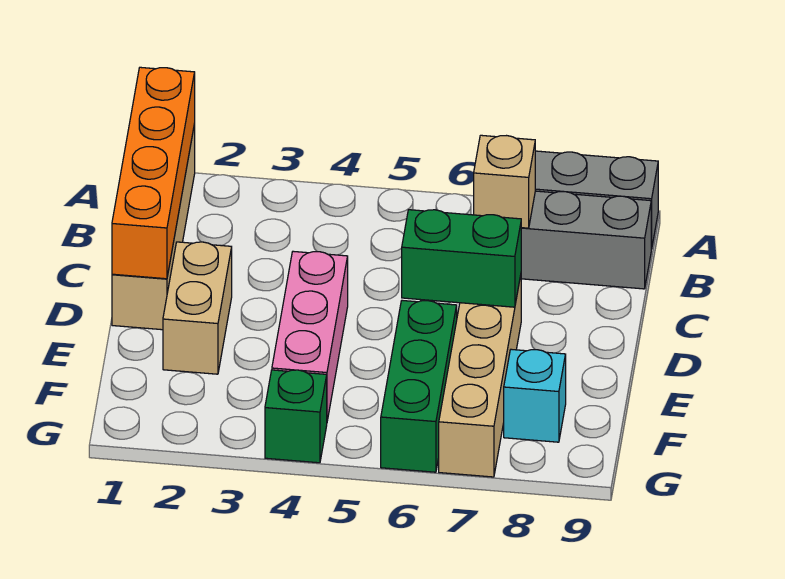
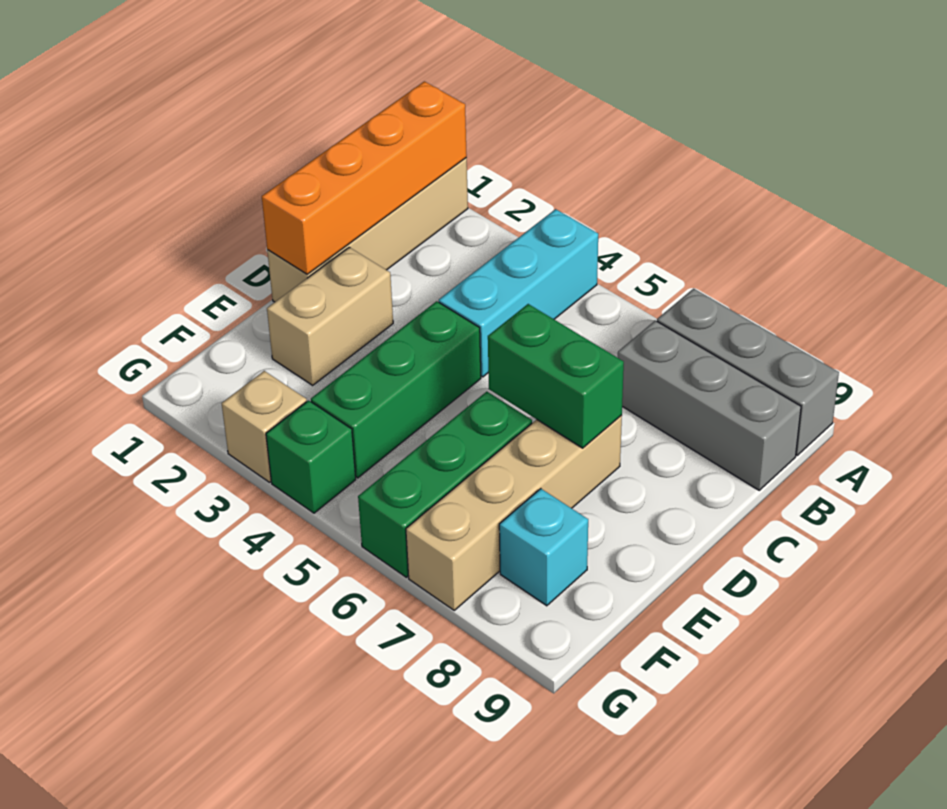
none -> cyan brick A4:C4 level 1
tan brick B7 level 2 -> tan brick G3 level 1
pink brick D4:F4 level 1 -> green brick D4:F4 level 1

